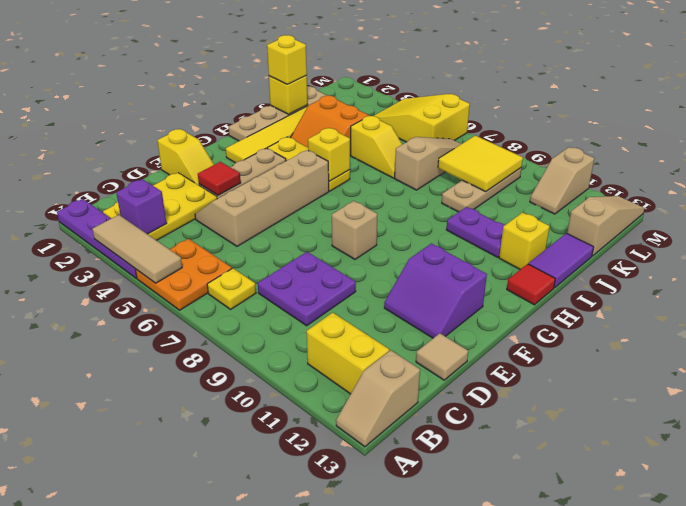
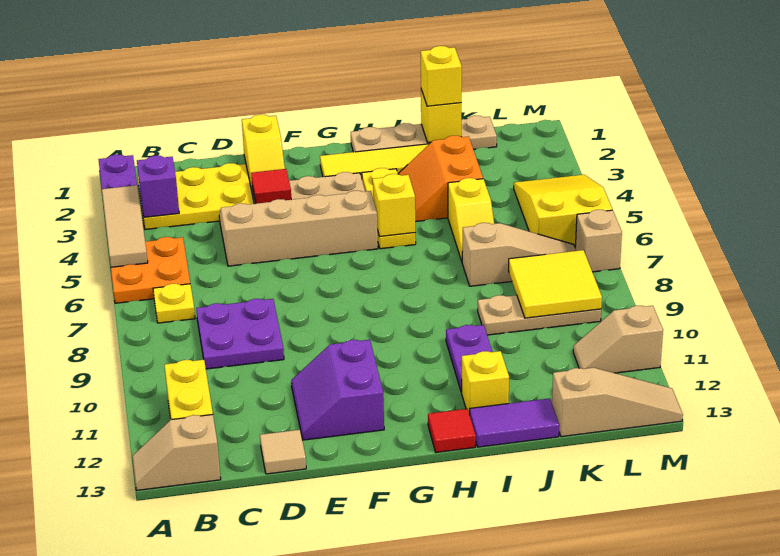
tan brick F8 level 1 -> tan brick M7 level 1

